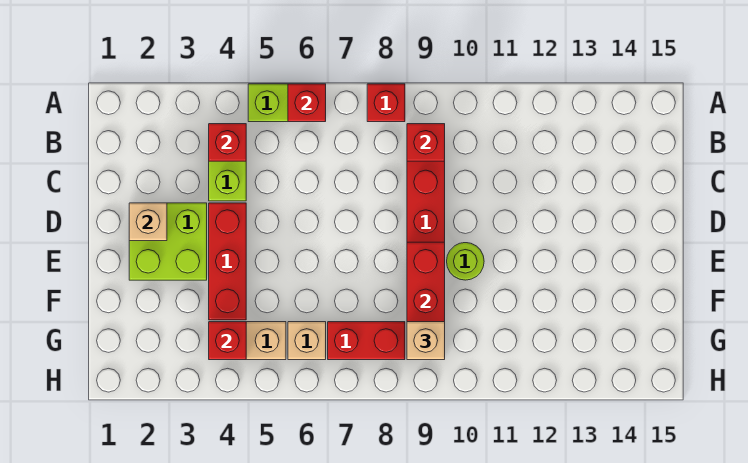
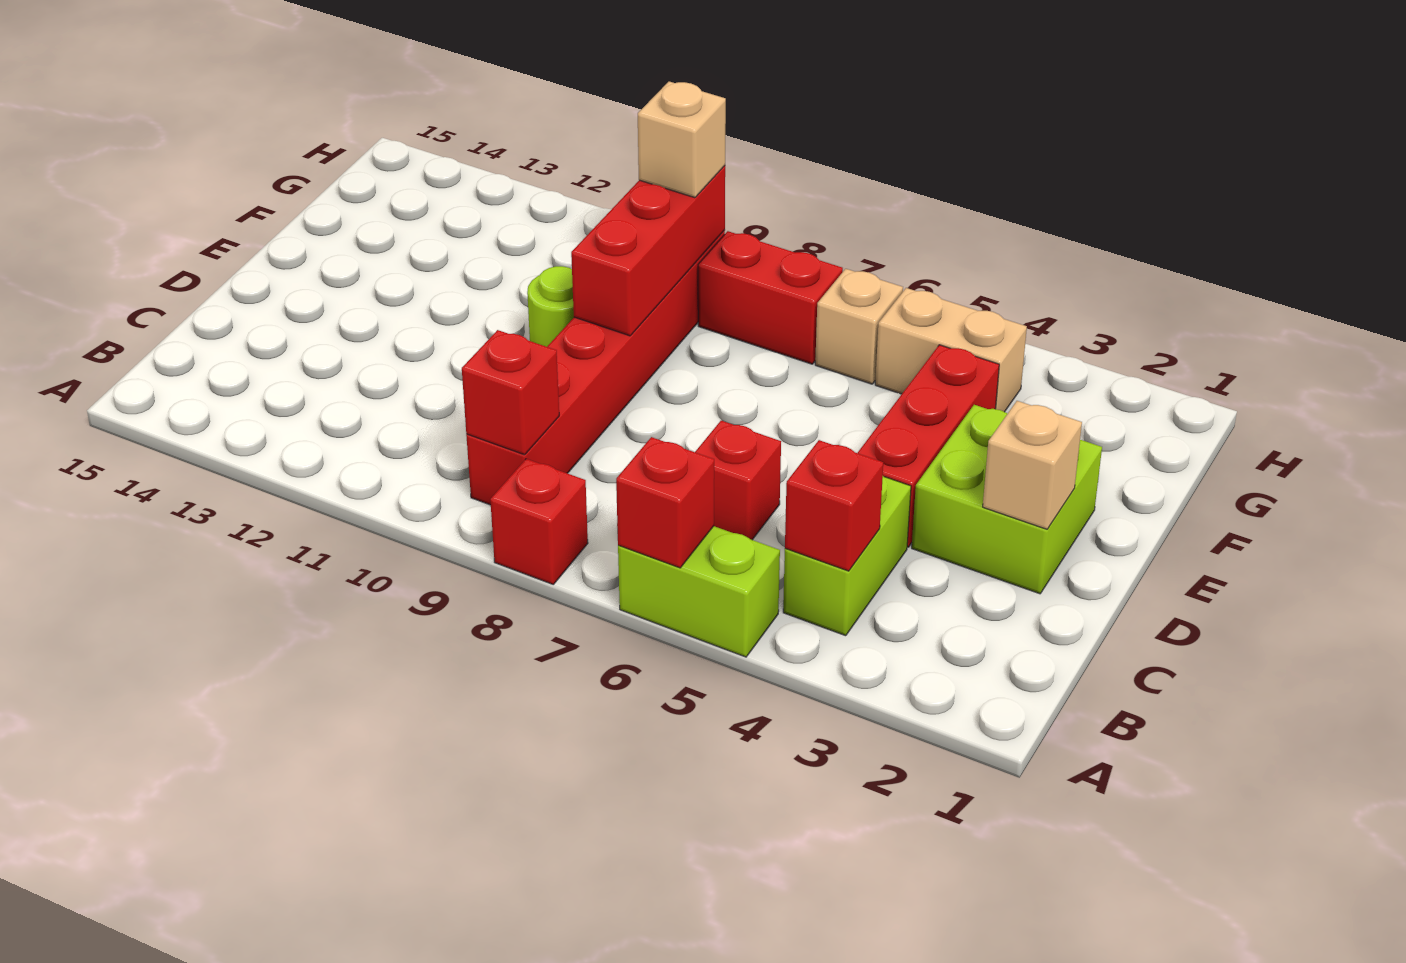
red brick G4 level 2 -> red brick C6 level 1

